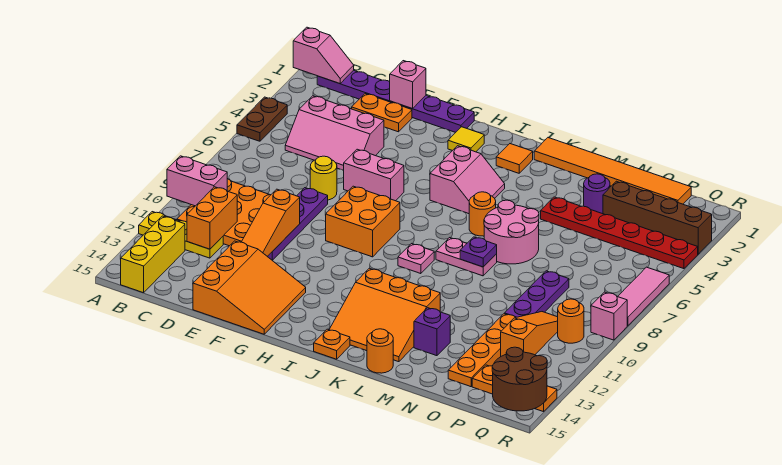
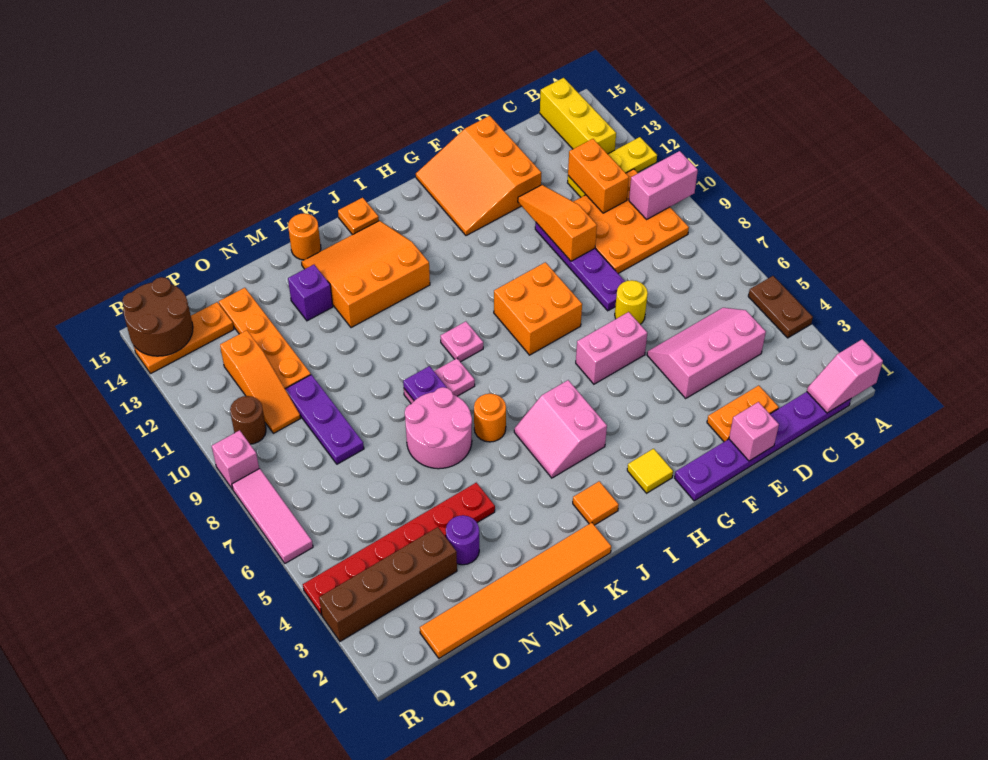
orange round brick Q10 level 1 -> brown round brick Q10 level 1

